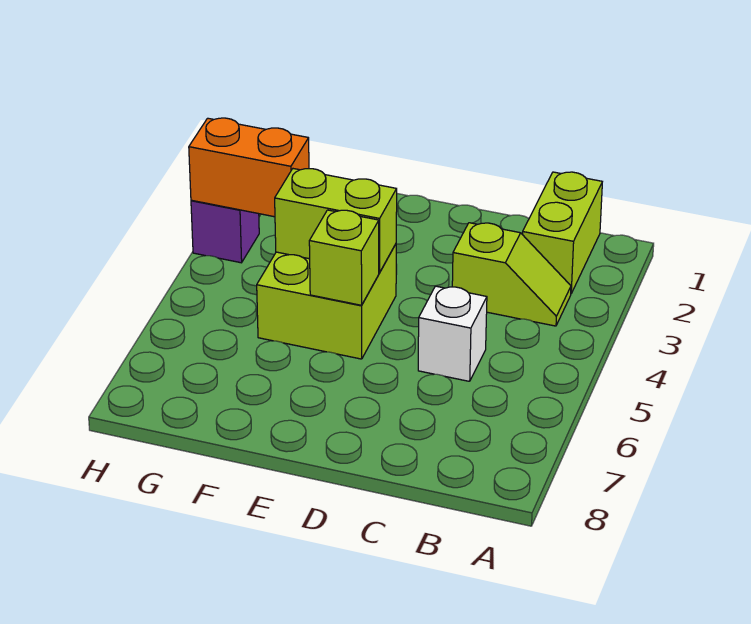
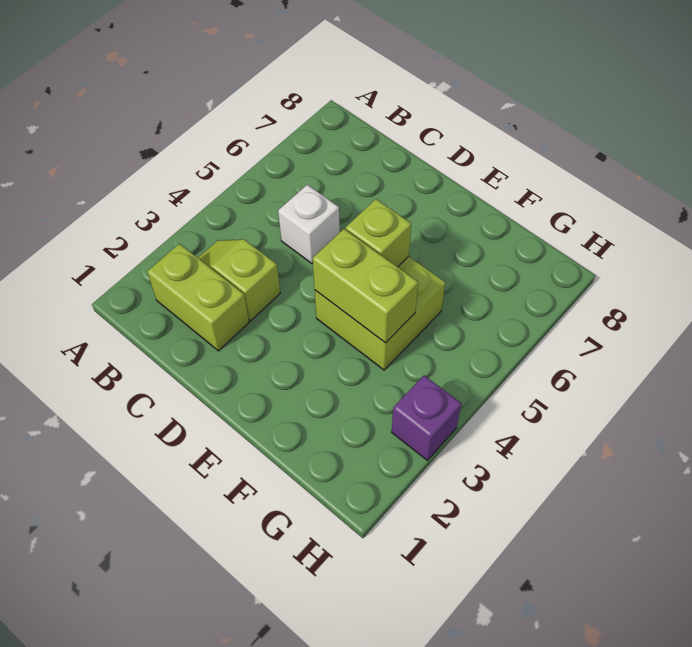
lime brick B1:B2 level 1 -> lime brick B2:C2 level 1
orange brick G3:H3 level 2 -> none

